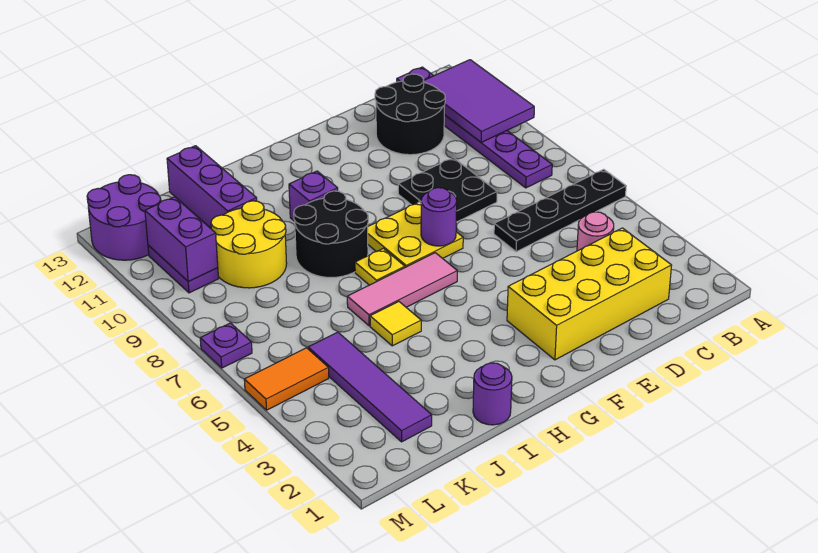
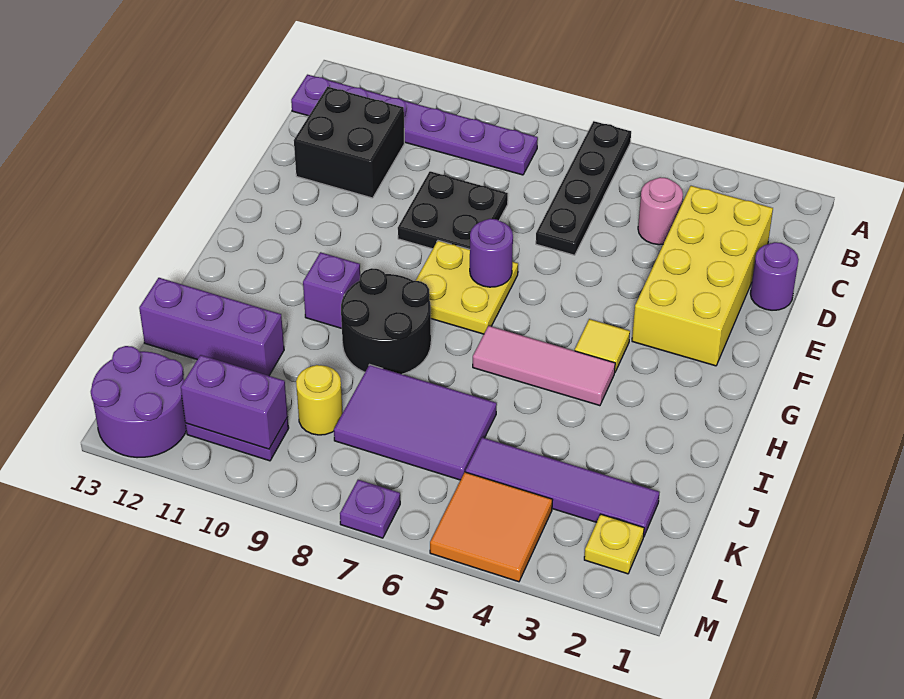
purple tile A10:B12 level 2 -> purple tile J6:K8 level 1
black round brick C11:D12 level 1 -> black brick C11:D12 level 1
pink tile G6:I6 level 1 -> pink tile H4:H6 level 1
yellow plate H7 level 1 -> yellow plate L2 level 1
purple round brick I1 level 1 -> purple round brick D1 level 1
yellow tile I5 level 1 -> yellow tile G4 level 1
yellow round brick J9:K10 level 1 -> yellow round brick K9 level 1
orange tile L5:M5 level 1 -> orange tile L4:M5 level 1

